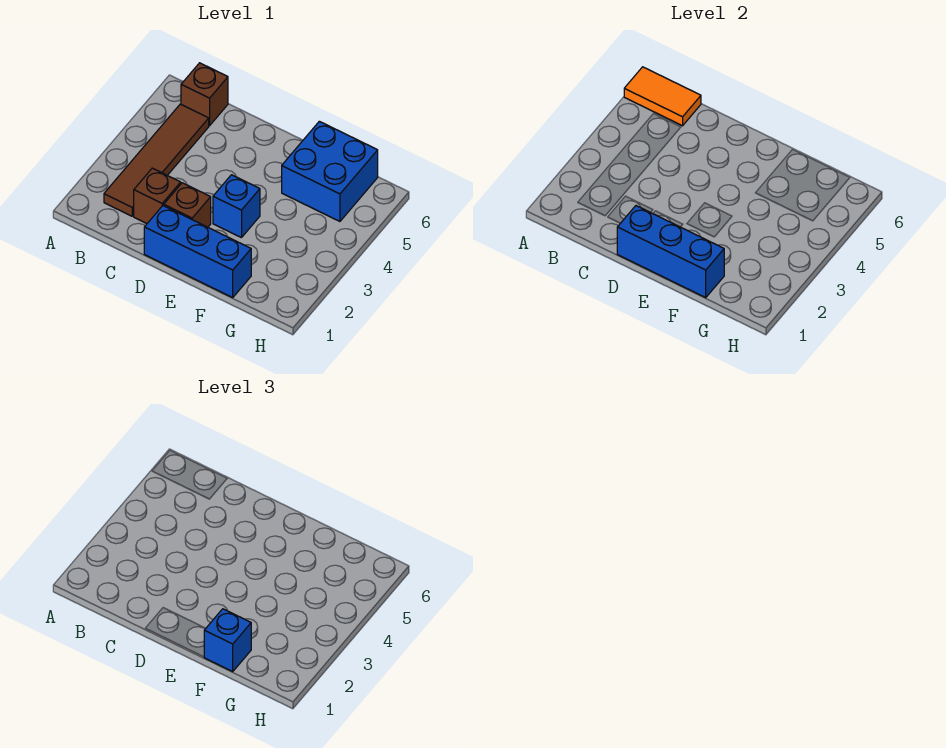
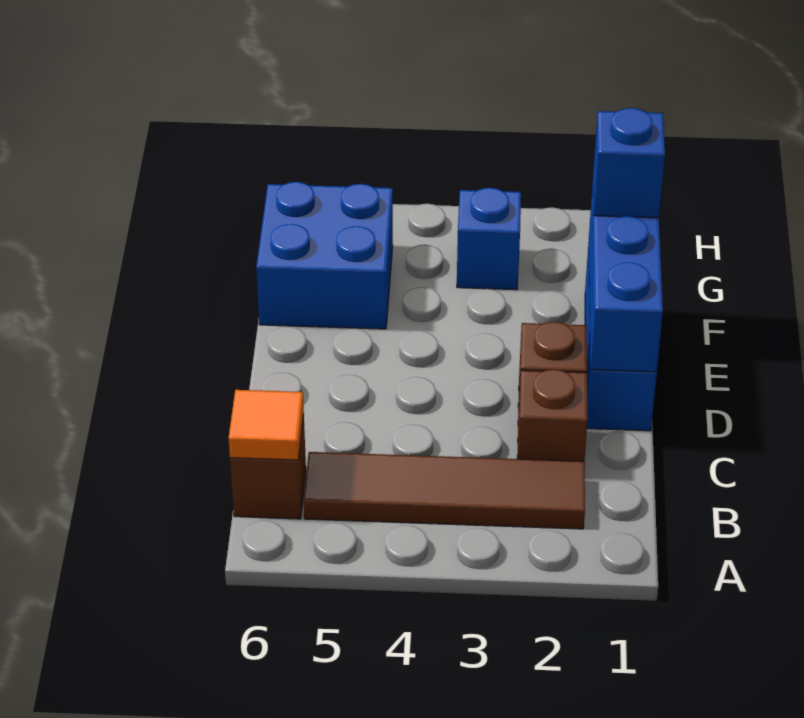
orange tile A6:B6 level 2 -> orange tile B6 level 2
blue brick E3 level 1 -> blue brick G3 level 1

